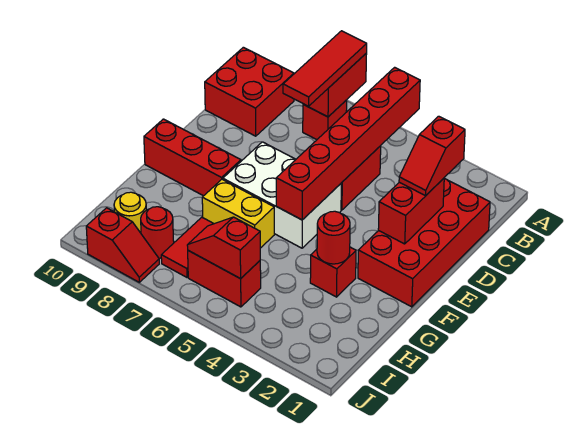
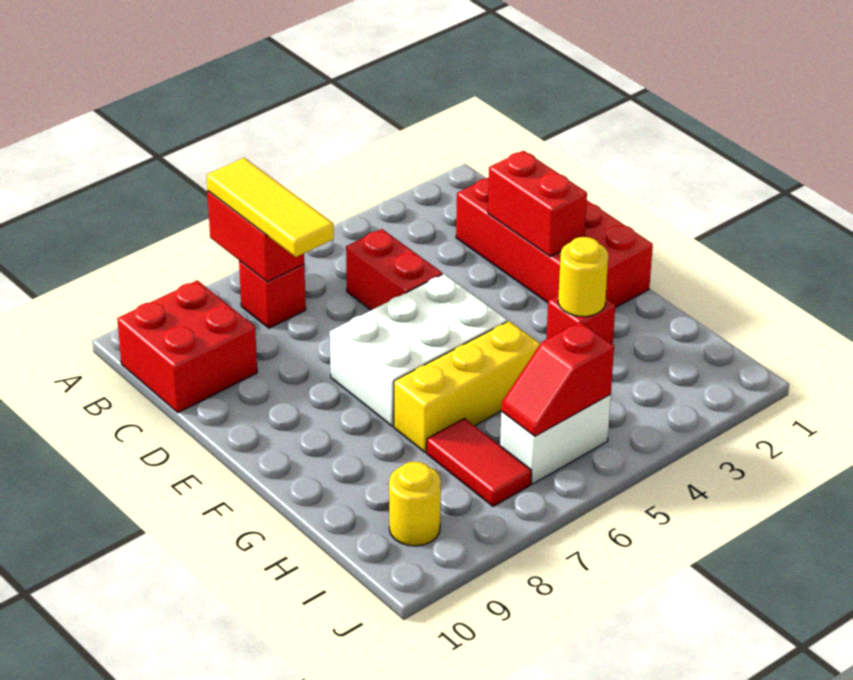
red brick A5:F5 level 2 -> none
red tile A7:C7 level 3 -> yellow tile A7:C7 level 3
red slope C2:D2 level 3 top C -> none
red brick F8:F10 level 1 -> none
red round brick G3 level 2 -> yellow round brick G3 level 2
yellow brick G6:G7 level 1 -> yellow brick G5:G7 level 1
red brick I5:I6 level 1 -> white brick I5:I6 level 1
red round brick I8 level 1 -> none
red slope J8:J9 level 1 top 9 -> none

